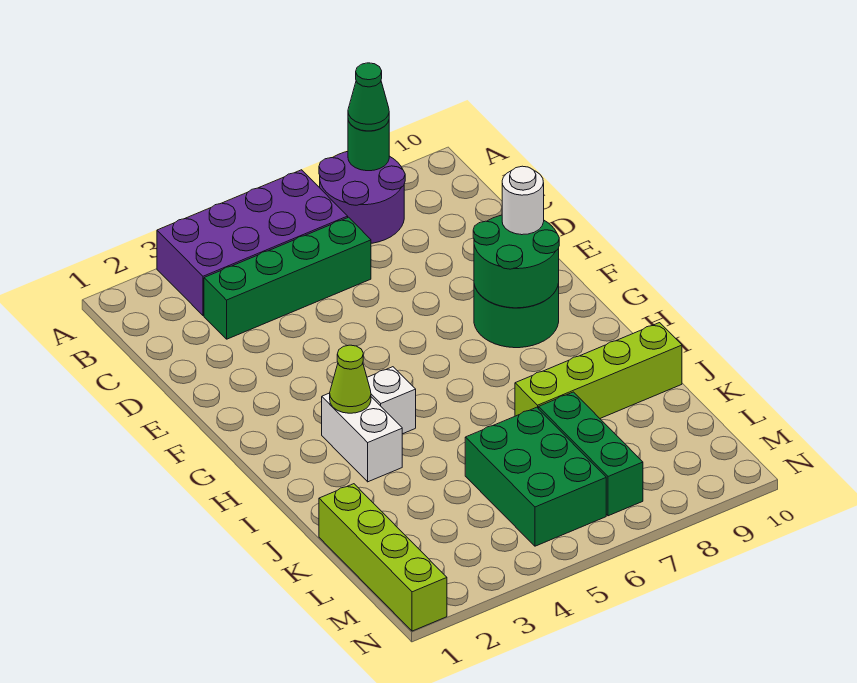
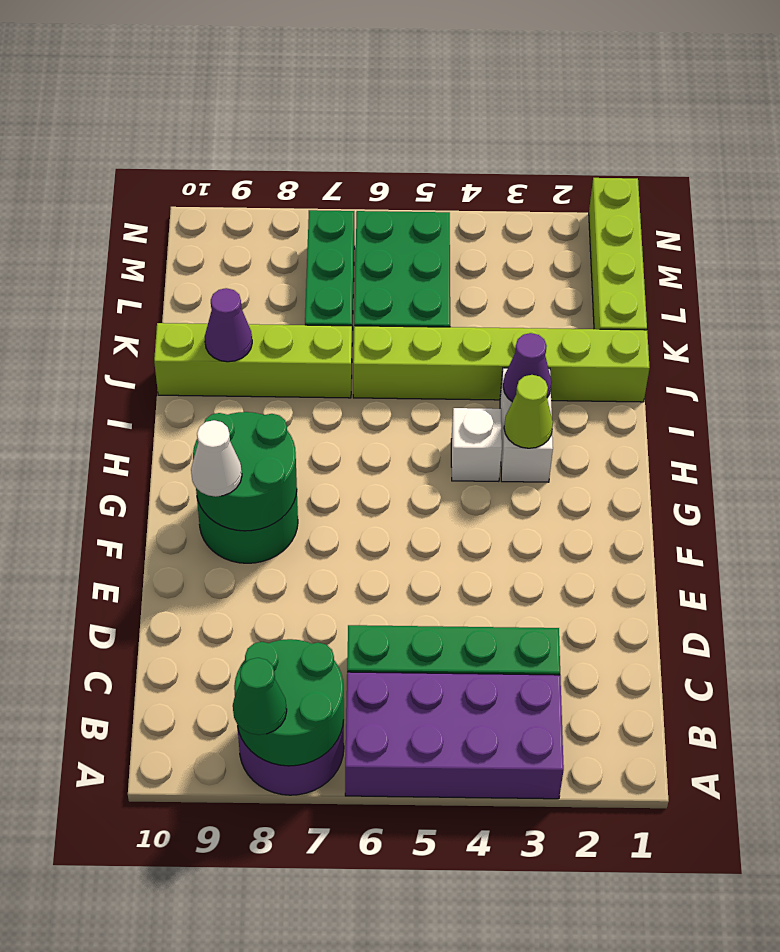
green round brick A8 level 2 -> green round brick A7:B8 level 2
white round brick F9 level 3 -> white cone F9 level 3
none -> purple cone I3 level 2
none -> lime brick J1:J6 level 1
none -> purple cone J9 level 2

